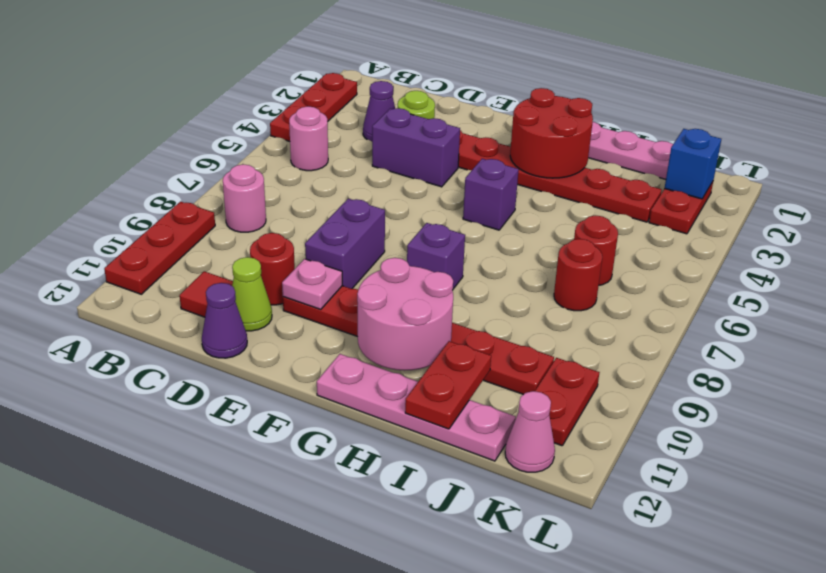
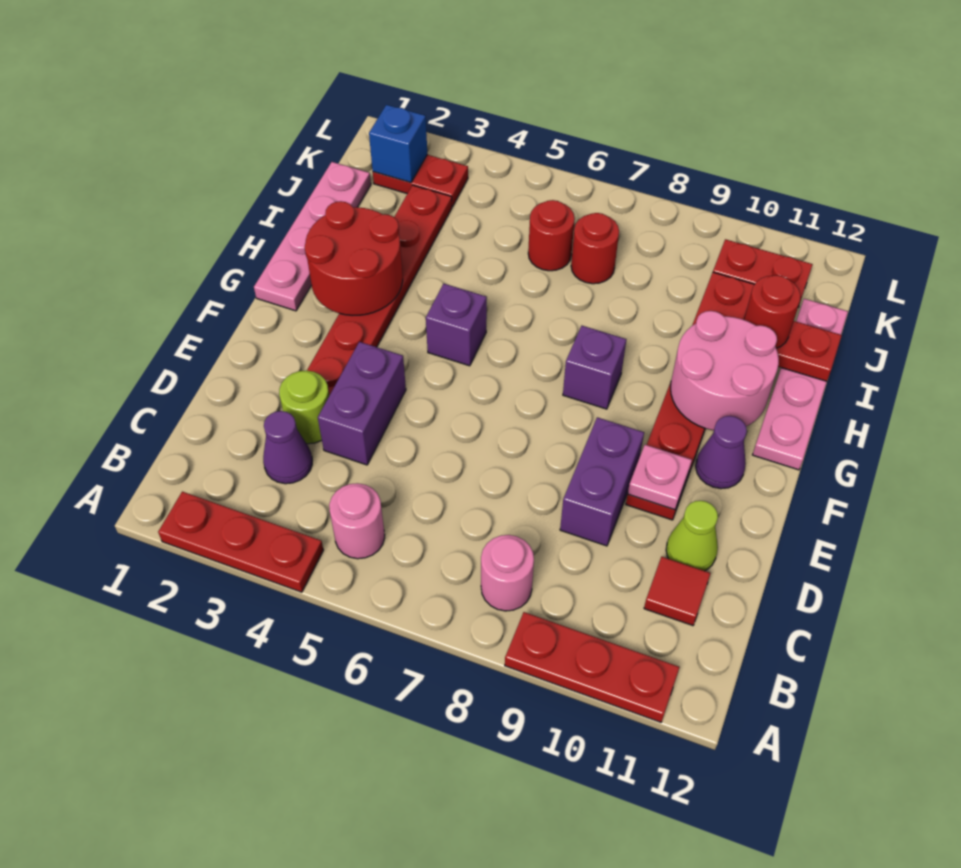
red round brick D10 level 1 -> red round brick I11 level 3
purple cone D12 level 1 -> purple cone F11 level 1
purple brick E8:E9 level 1 -> purple brick D9:E9 level 1
pink cone K12 level 1 -> none

